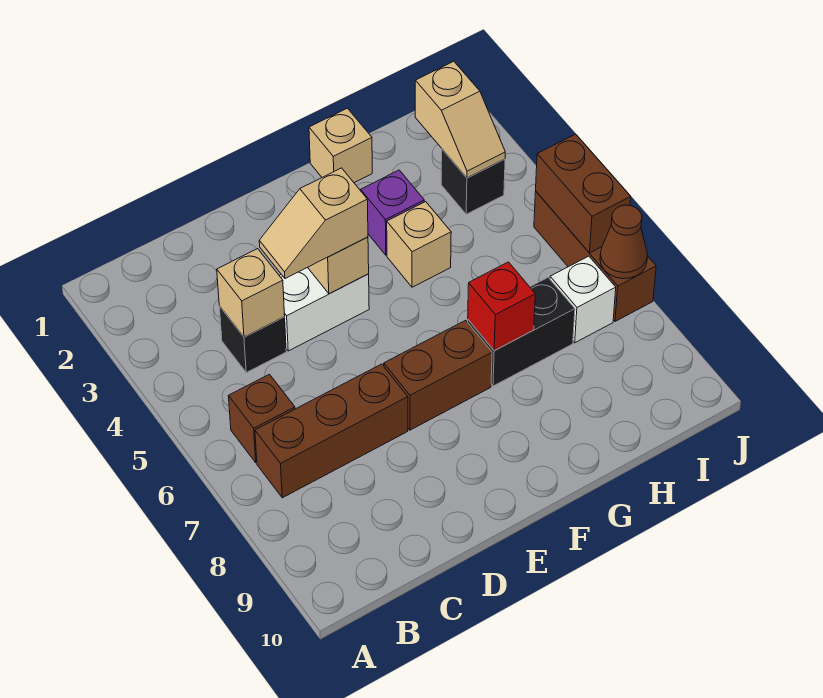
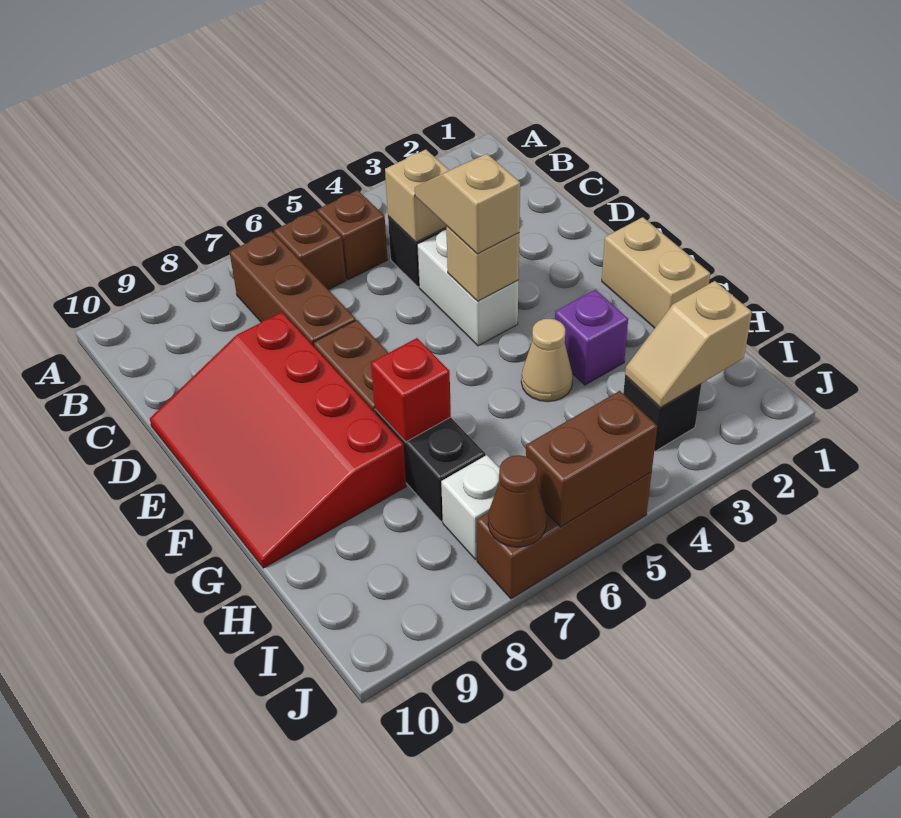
none -> brown brick B5 level 1
none -> red slope D8:G10 level 1 top 8
tan brick G1 level 1 -> tan brick F1:G1 level 1
tan brick G4 level 1 -> tan cone G4 level 1

